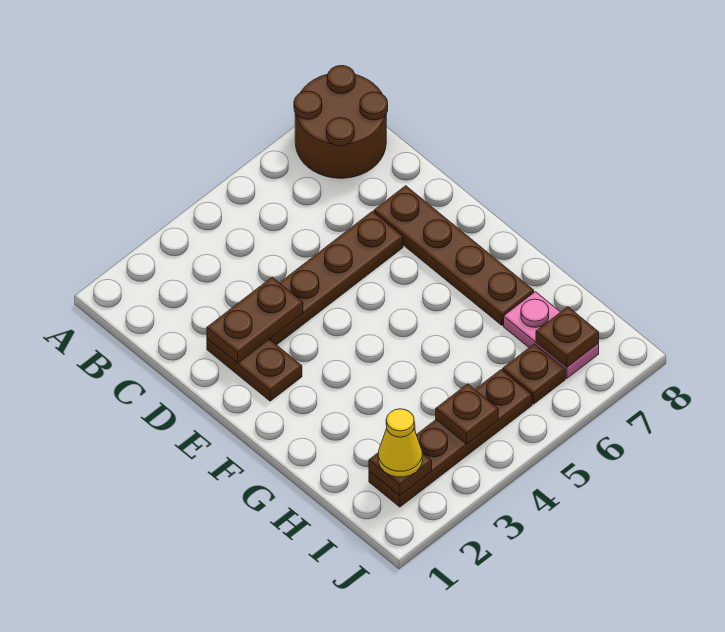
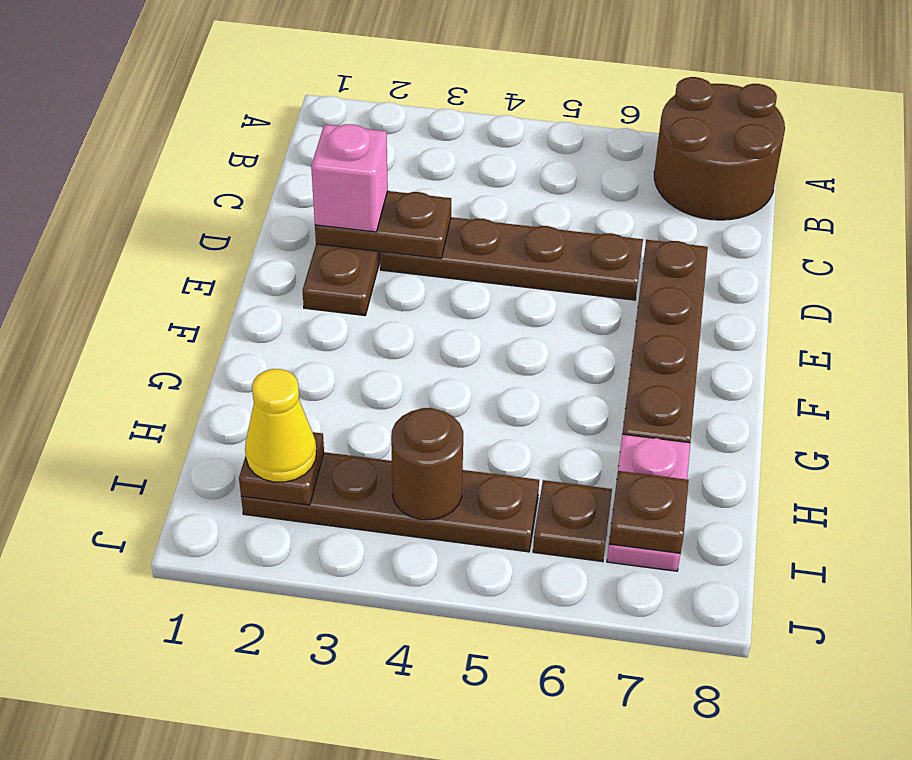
none -> pink brick D2 level 3
brown plate I4 level 2 -> brown round brick I4 level 2

